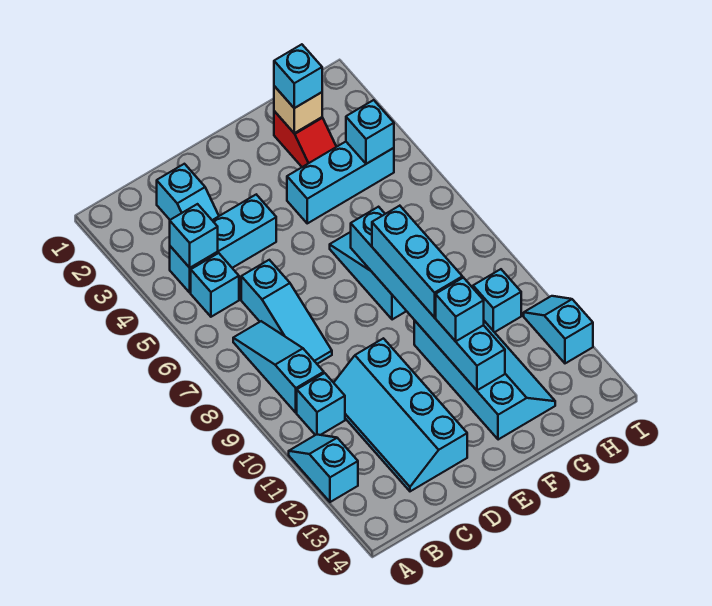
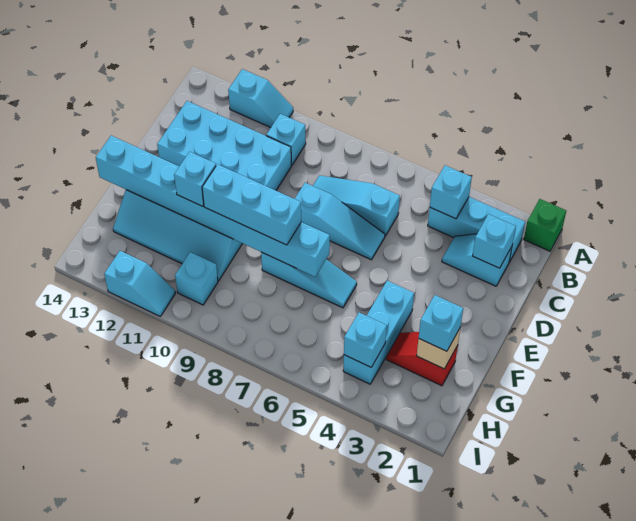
none -> green brick A1 level 1
cyan brick B4:D4 level 1 -> cyan brick B2:B4 level 1
cyan brick B5 level 1 -> cyan brick C2 level 2
cyan slope B7:B9 level 1 top 9 -> cyan slope D6:D8 level 1 top 8
cyan slope C10:D13 level 1 top D -> cyan brick C10:D13 level 1
cyan brick F7:F12 level 2 -> cyan brick F7:F14 level 2

